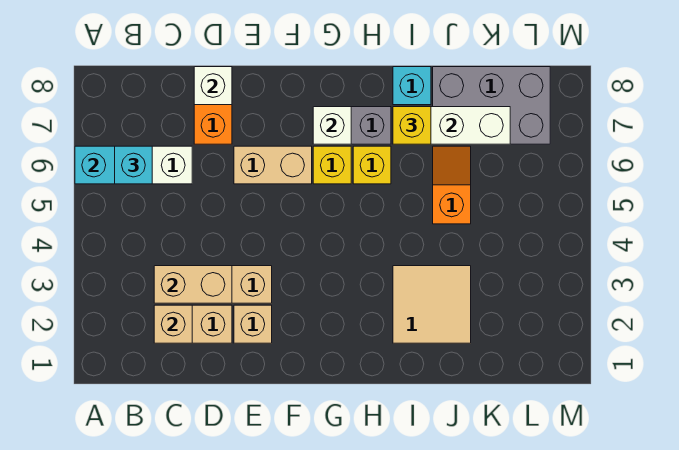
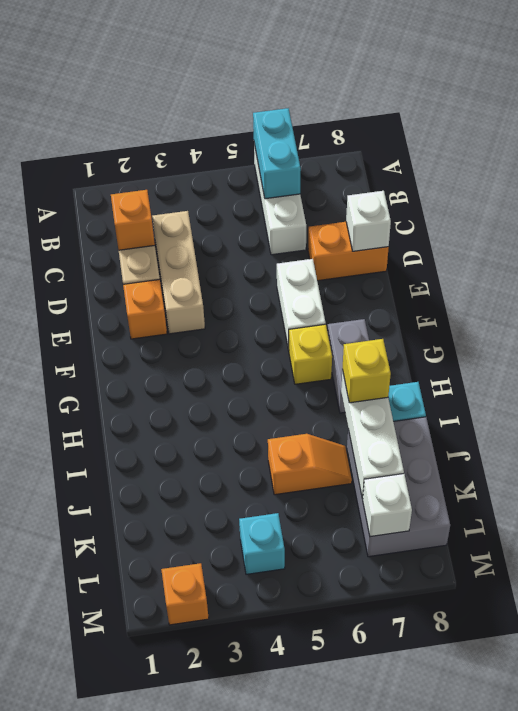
cyan brick B6 level 3 -> cyan brick L4 level 1
tan brick C2 level 2 -> orange brick C2 level 2
tan brick C3:D3 level 2 -> none
tan brick E2 level 1 -> orange brick E2 level 1
tan brick E6:F6 level 1 -> white brick E6:F6 level 1
white brick G7 level 2 -> white brick L7 level 2
yellow brick H6 level 1 -> none
tan tile I2:J3 level 1 -> none
none -> orange brick M2 level 1

